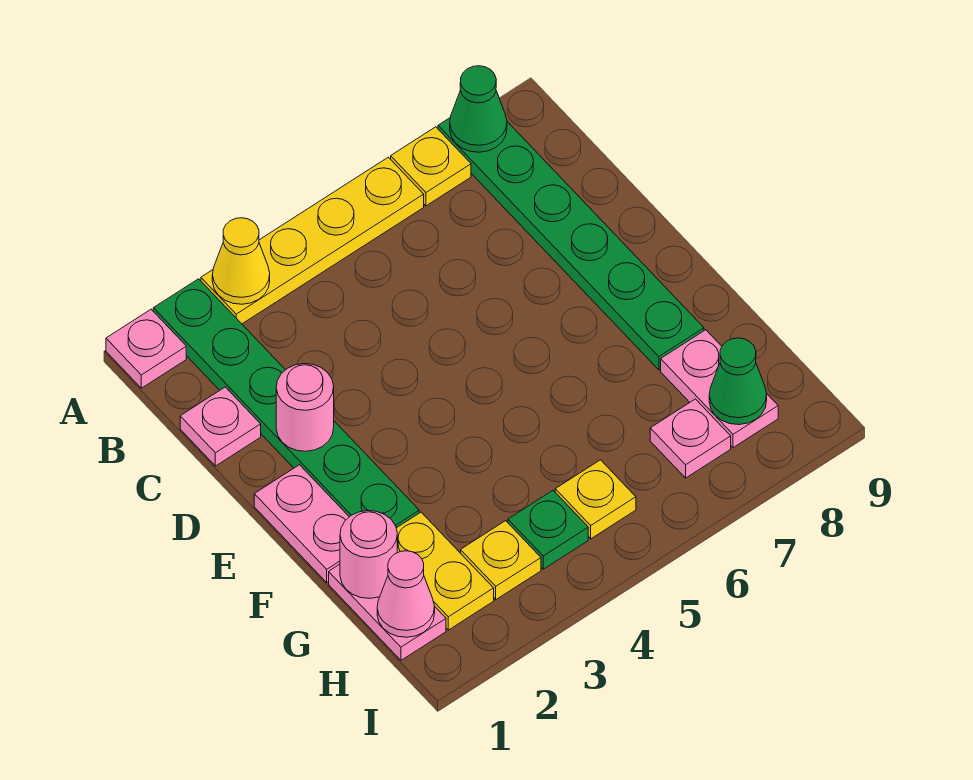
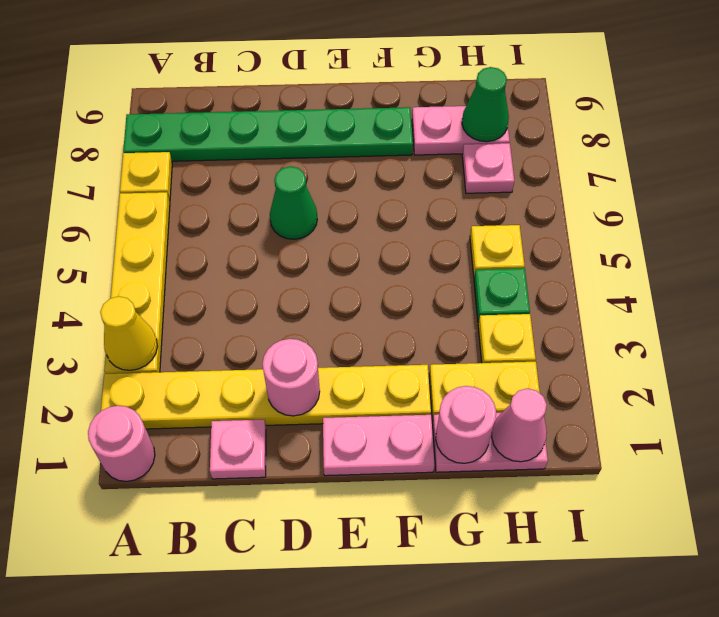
pink plate A1 level 1 -> pink round brick A1 level 1
green plate A2:F2 level 1 -> yellow plate A2:F2 level 1
green cone A8 level 2 -> green cone D6 level 1

